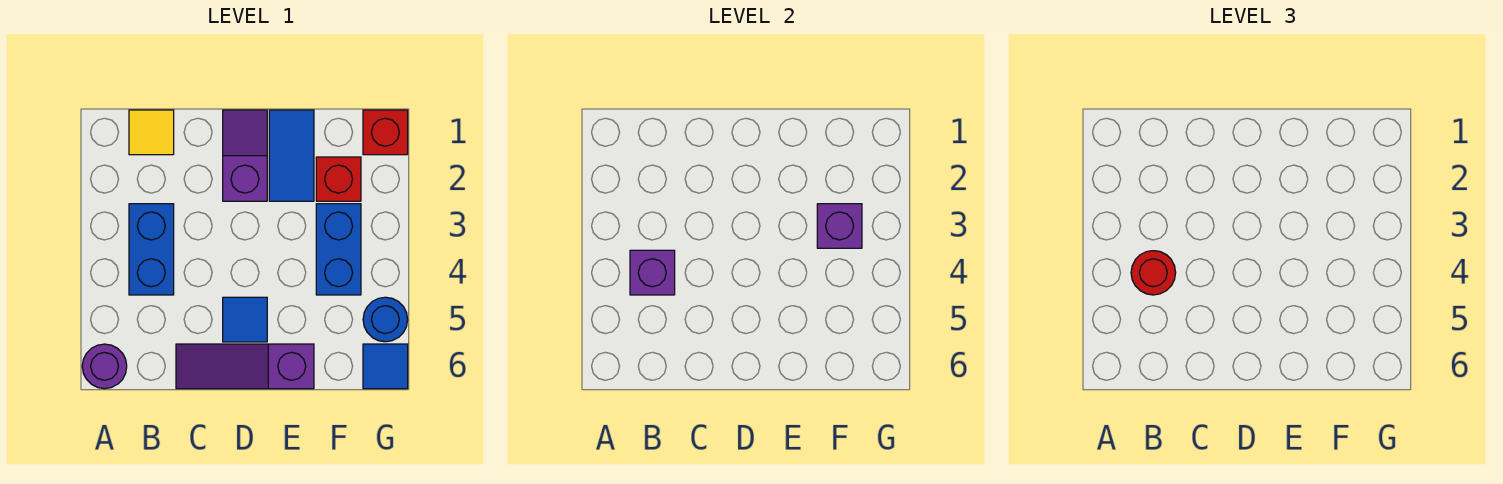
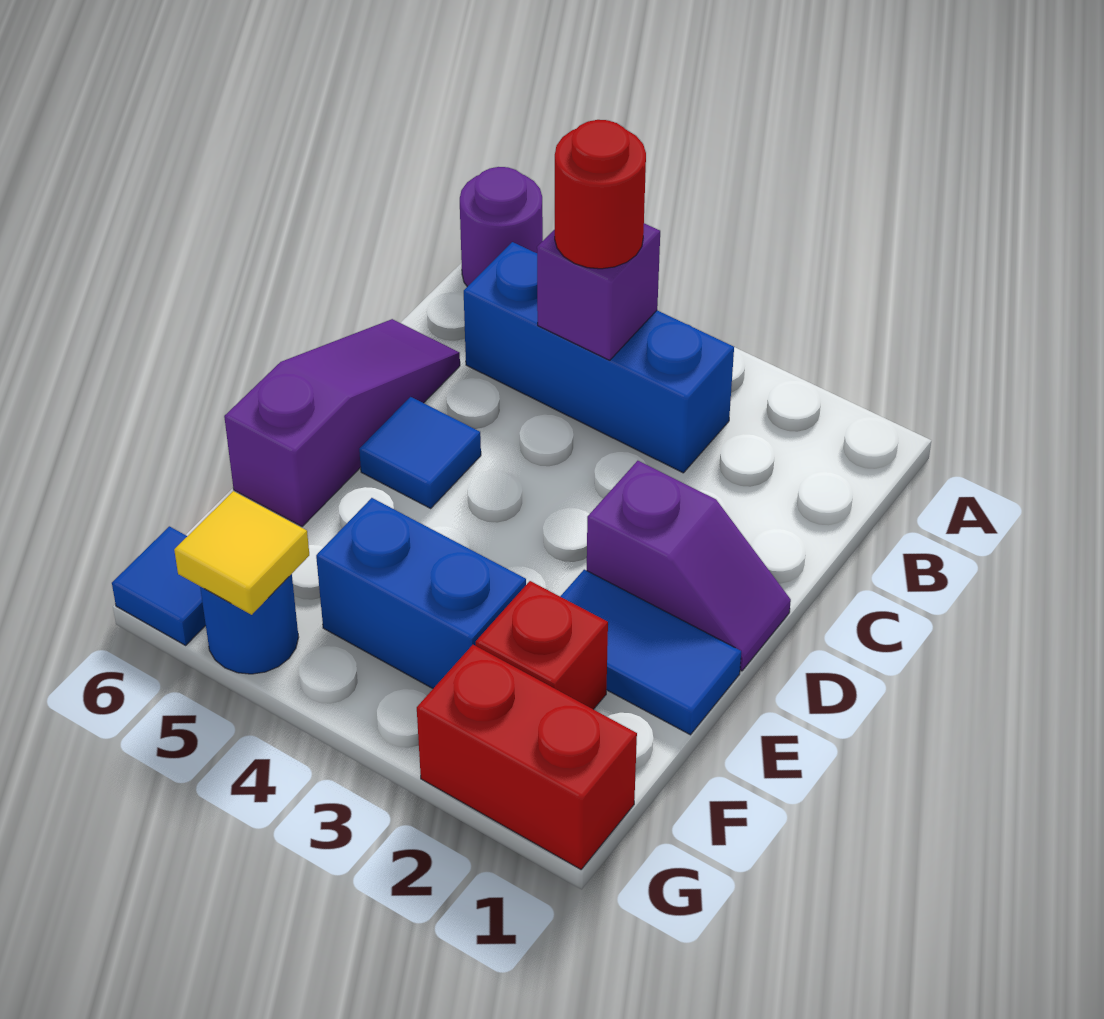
yellow tile B1 level 1 -> yellow tile G5 level 2
blue brick B3:B4 level 1 -> blue brick B3:B5 level 1
purple brick F3 level 2 -> none
red brick G1 level 1 -> red brick G1:G2 level 1

